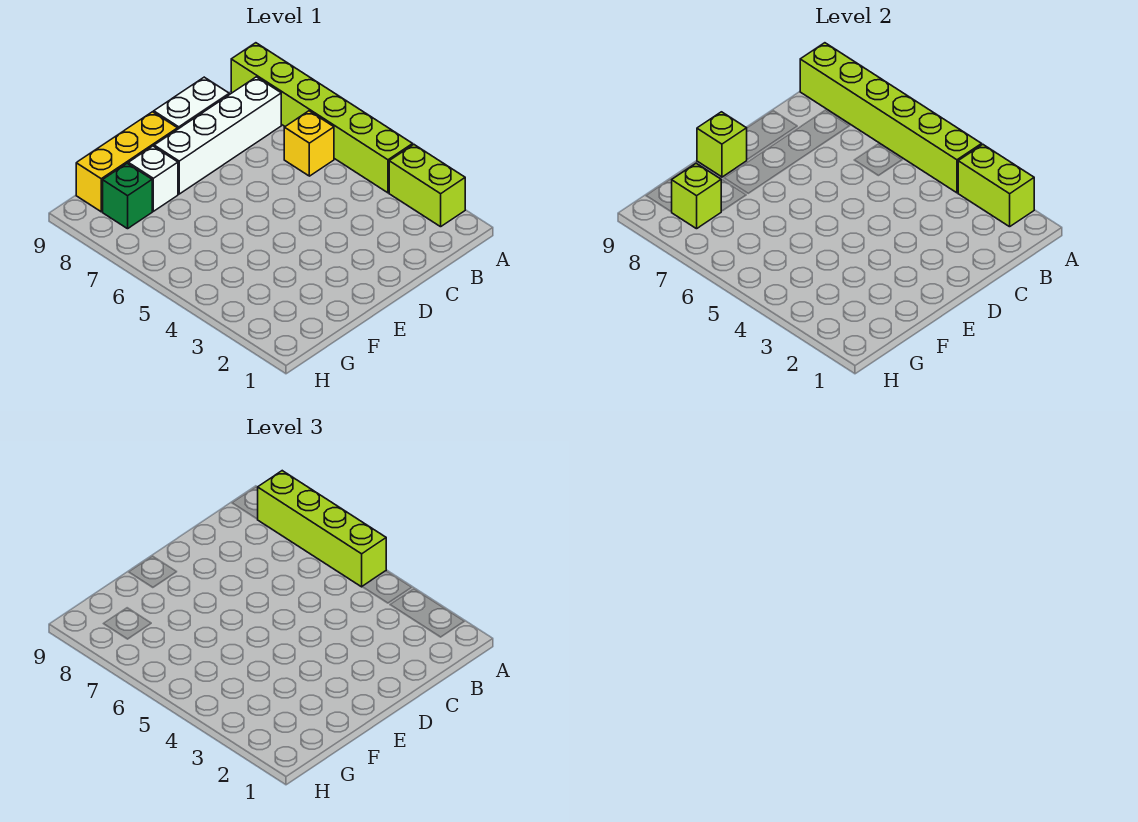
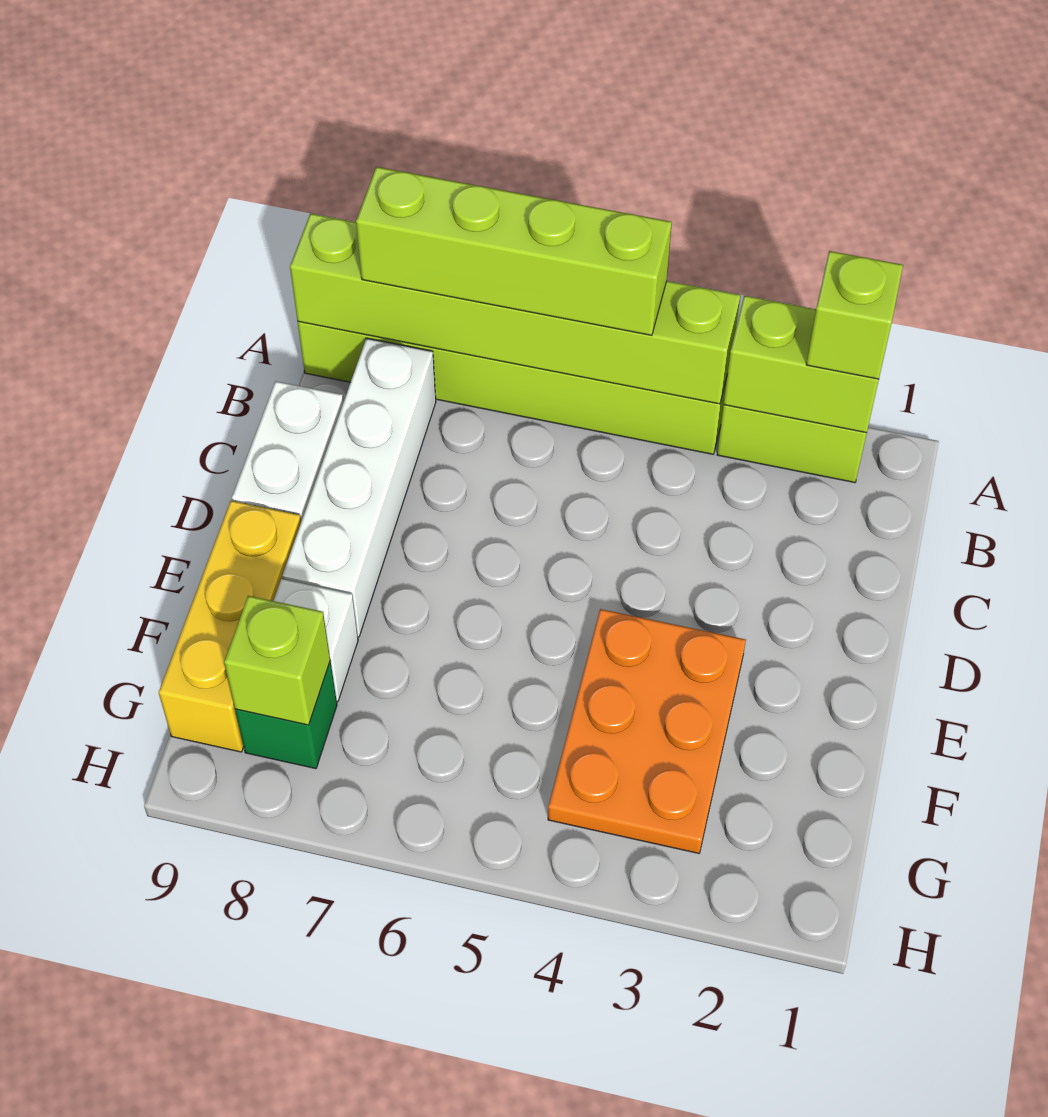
yellow brick B6 level 1 -> none
none -> orange plate E3:G4 level 1
lime brick E9 level 2 -> lime brick A2 level 3

